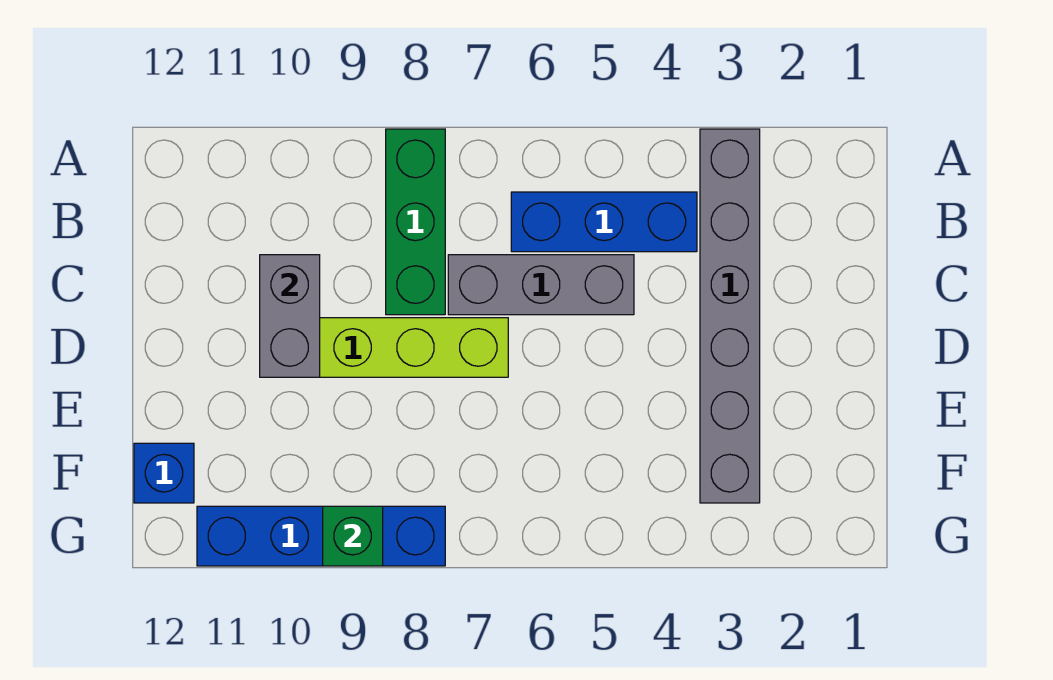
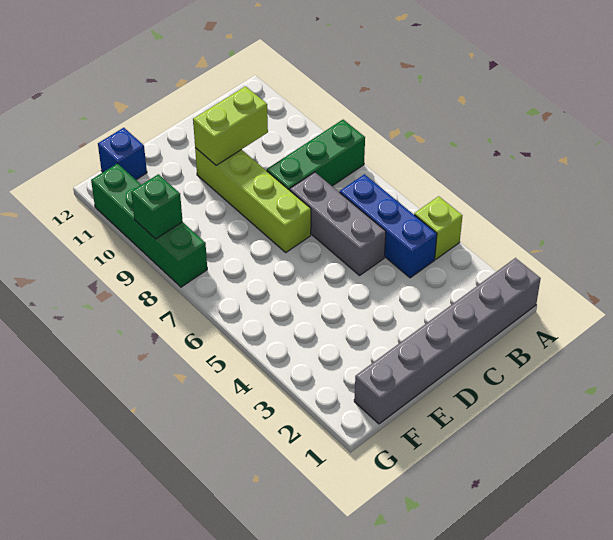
grey brick A3:F3 level 1 -> grey brick A1:F1 level 1
none -> lime brick A4 level 1
grey brick C10:D10 level 2 -> lime brick C10:D10 level 2
blue brick G8:G11 level 1 -> green brick G8:G11 level 1

